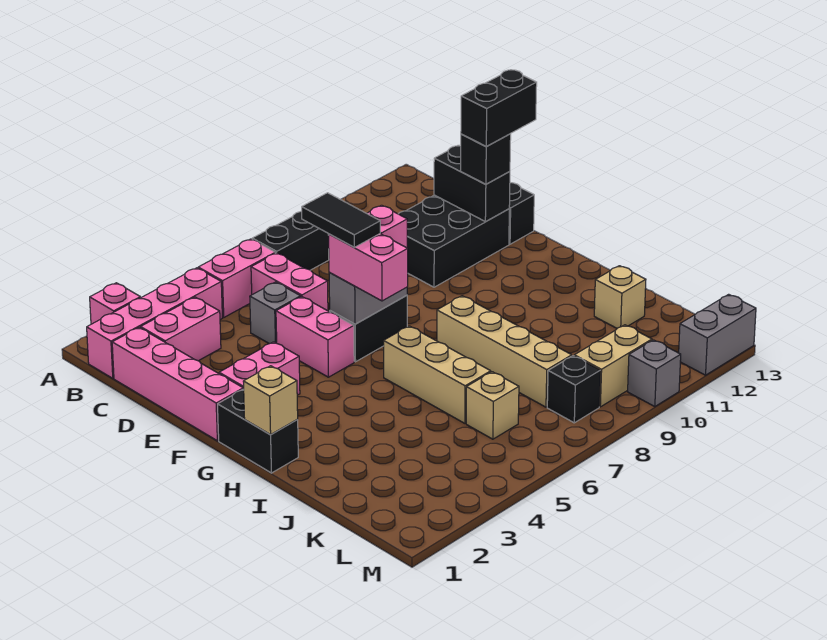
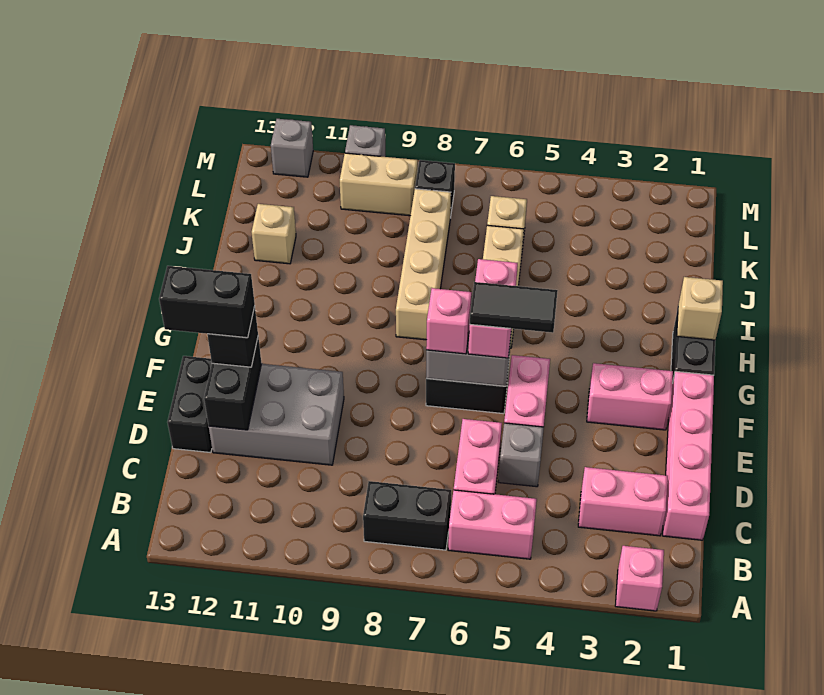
pink brick B1:B4 level 1 -> none
black brick D10:E12 level 1 -> grey brick D10:E12 level 1
black tile E6:F6 level 4 -> black tile F5:F6 level 4
grey brick M12:M13 level 1 -> grey brick M12 level 1

